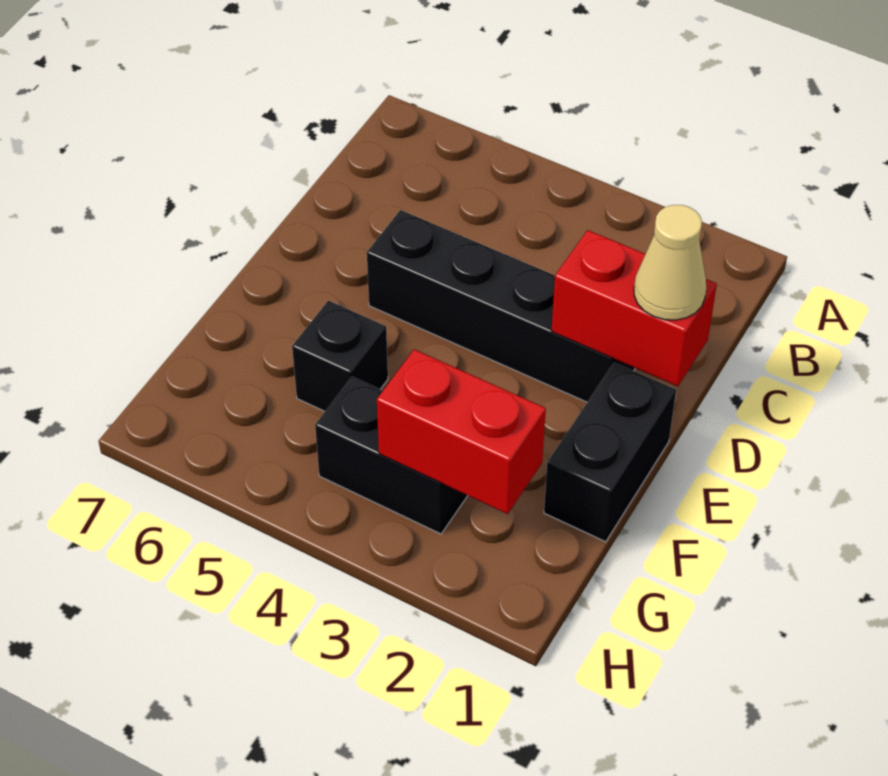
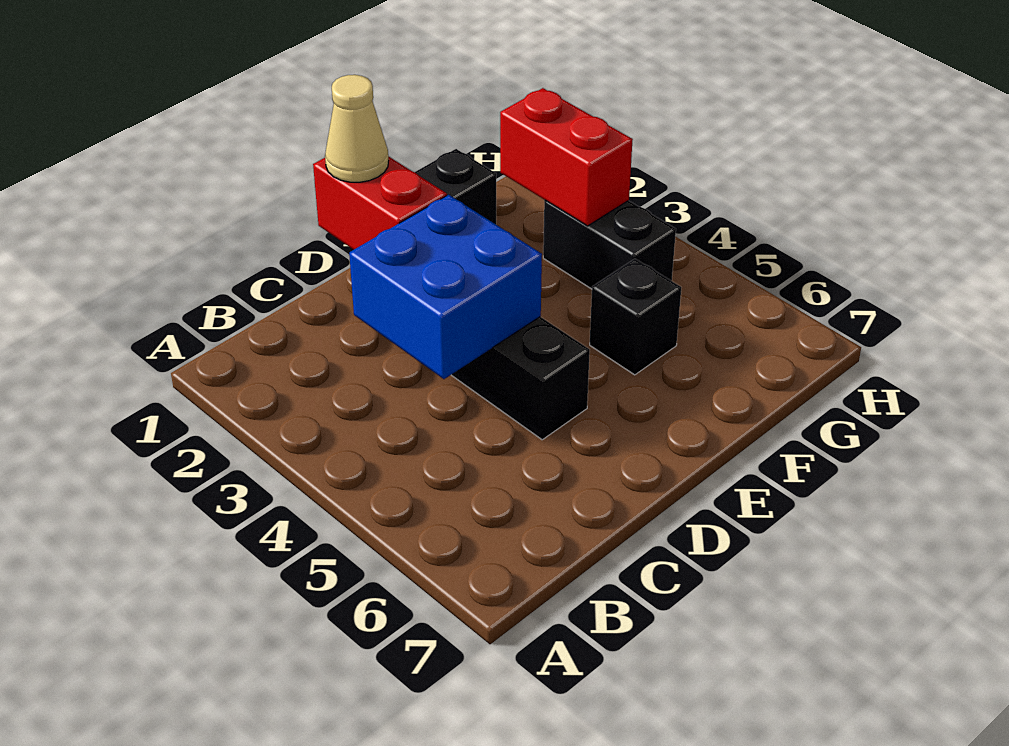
none -> blue brick C3:D4 level 2

